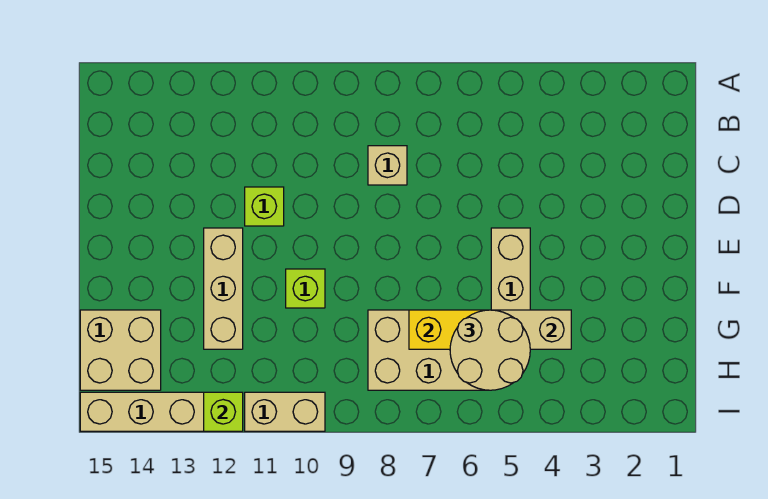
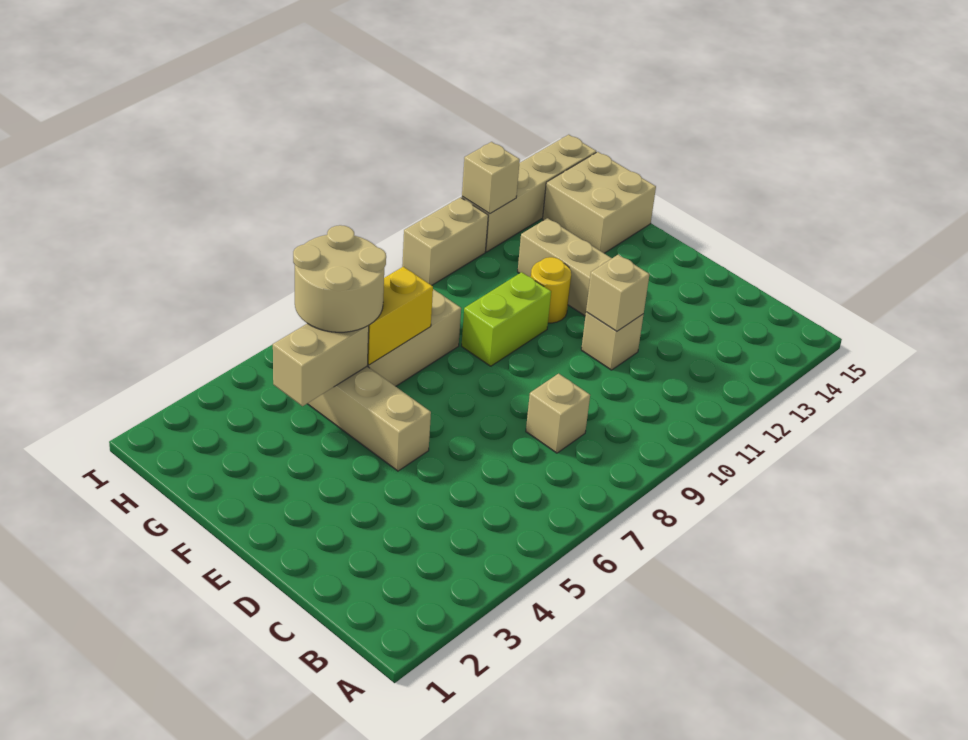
lime brick D11 level 1 -> tan brick D11 level 1
none -> tan brick D11 level 2
lime brick F10 level 1 -> lime brick F9:F10 level 1
none -> yellow round brick F11 level 1
lime brick I12 level 2 -> tan brick I12 level 2

